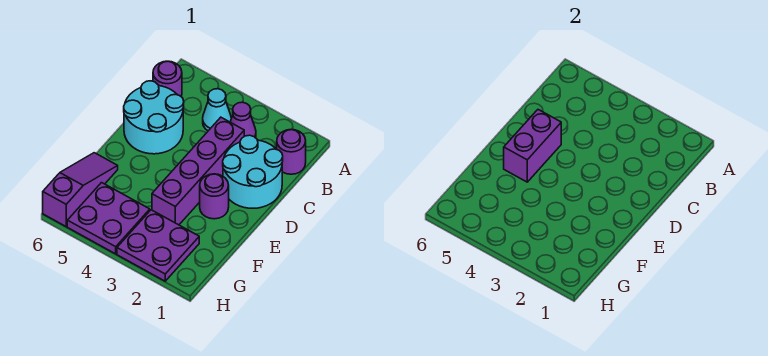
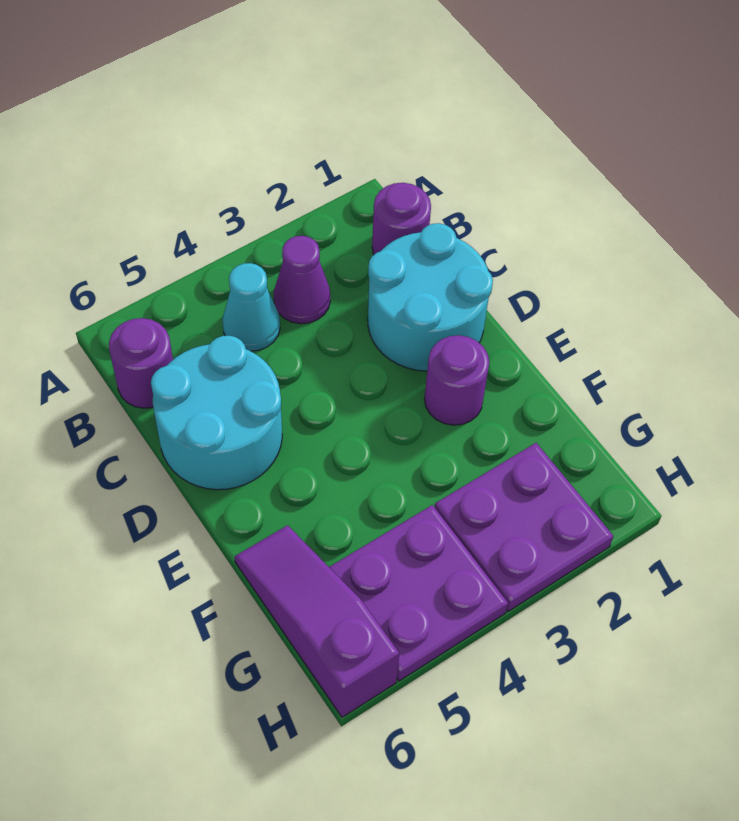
purple brick C3:F3 level 1 -> none
purple brick D5:E5 level 2 -> none

